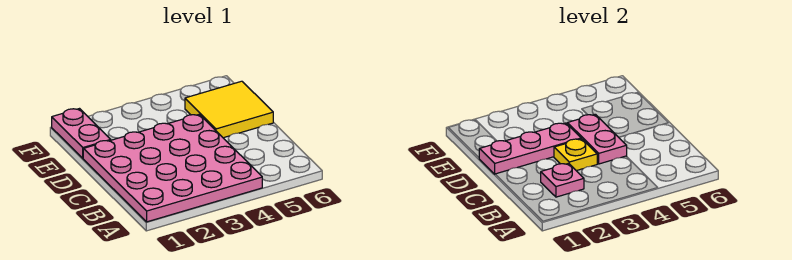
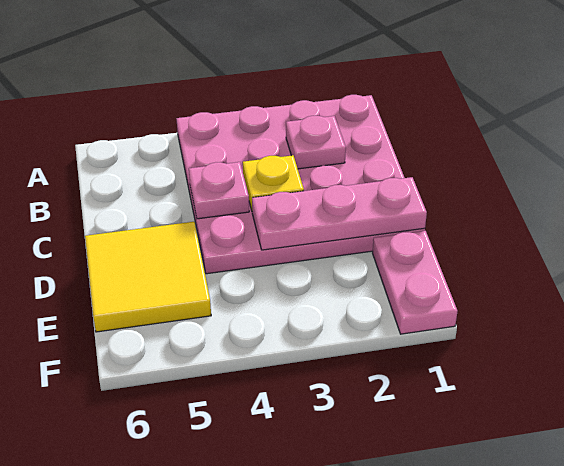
pink plate C4:D4 level 2 -> pink plate C4 level 2

